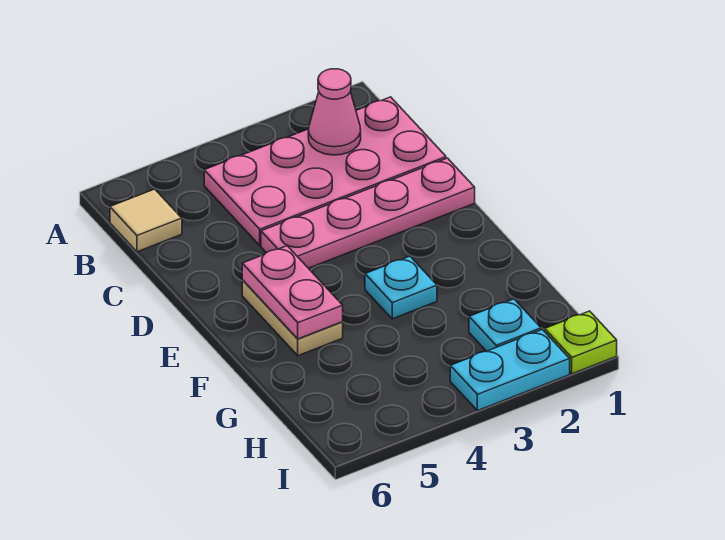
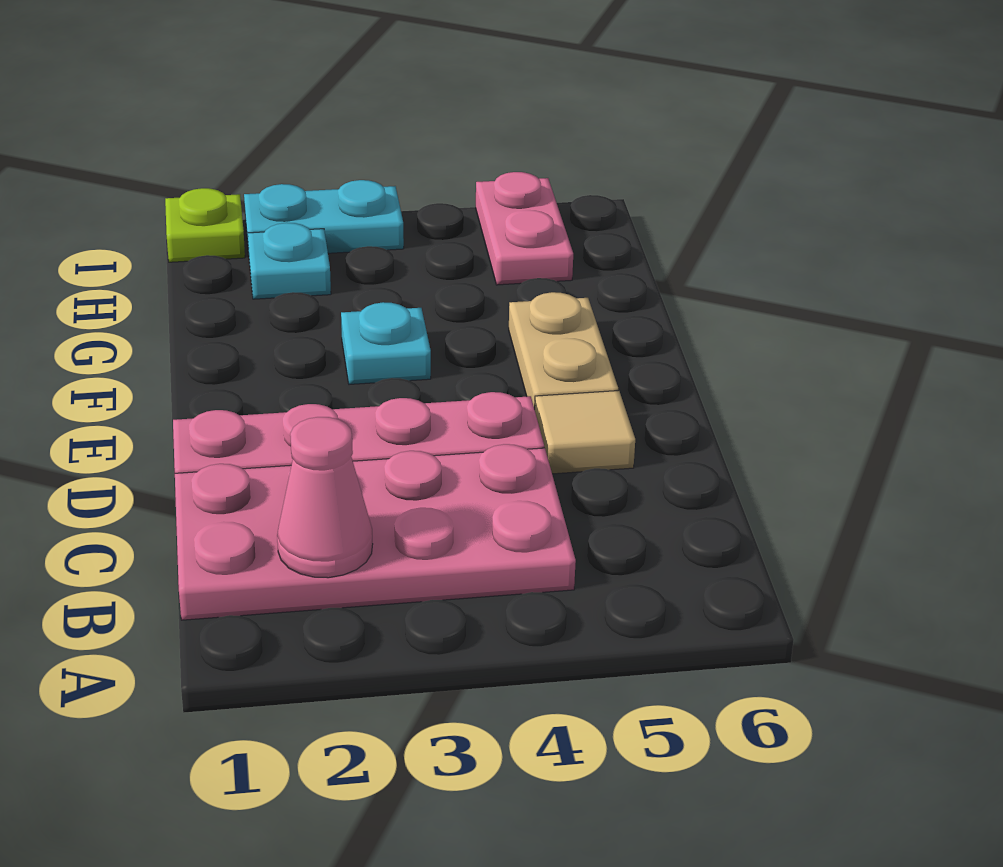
tan tile B6 level 1 -> tan tile D5 level 1
pink plate E5:F5 level 2 -> pink plate H5:I5 level 1

